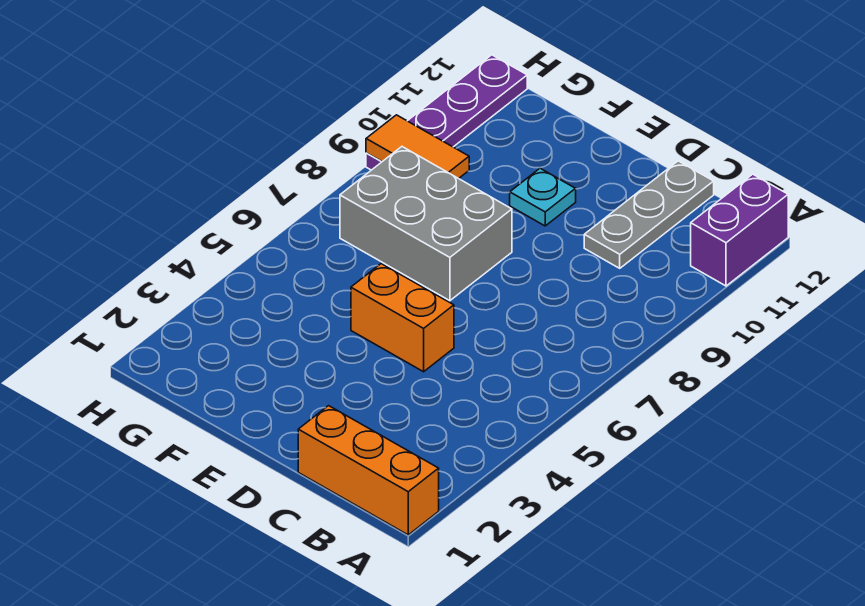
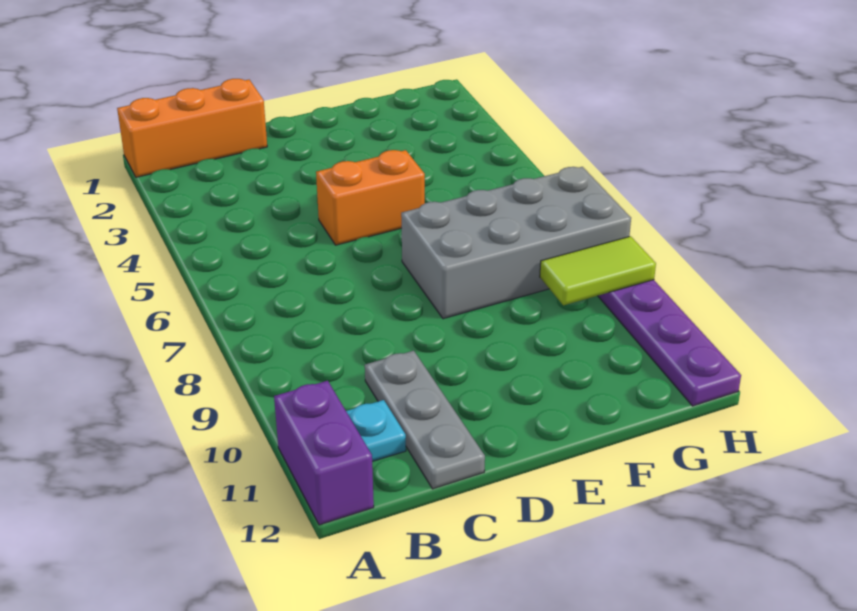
grey brick E7:G8 level 1 -> grey brick E7:H8 level 1
cyan plate E10 level 1 -> cyan plate B11 level 1
orange tile G9:H9 level 2 -> lime tile G9:H9 level 2

